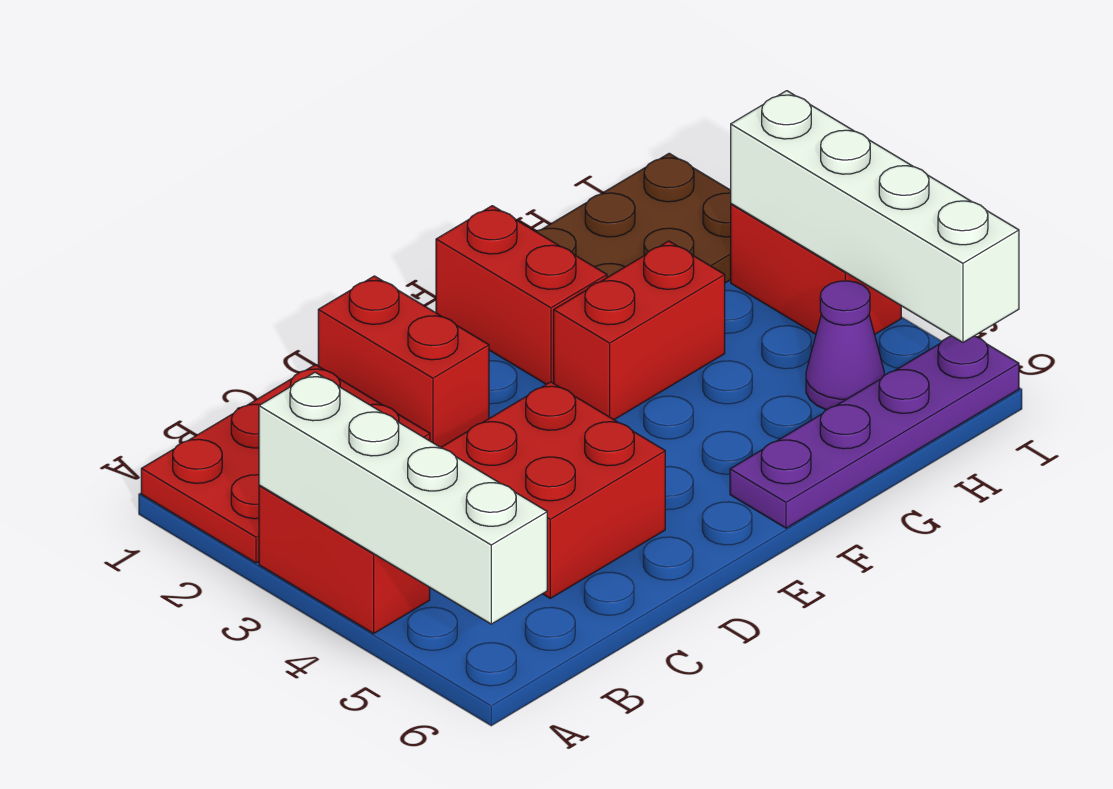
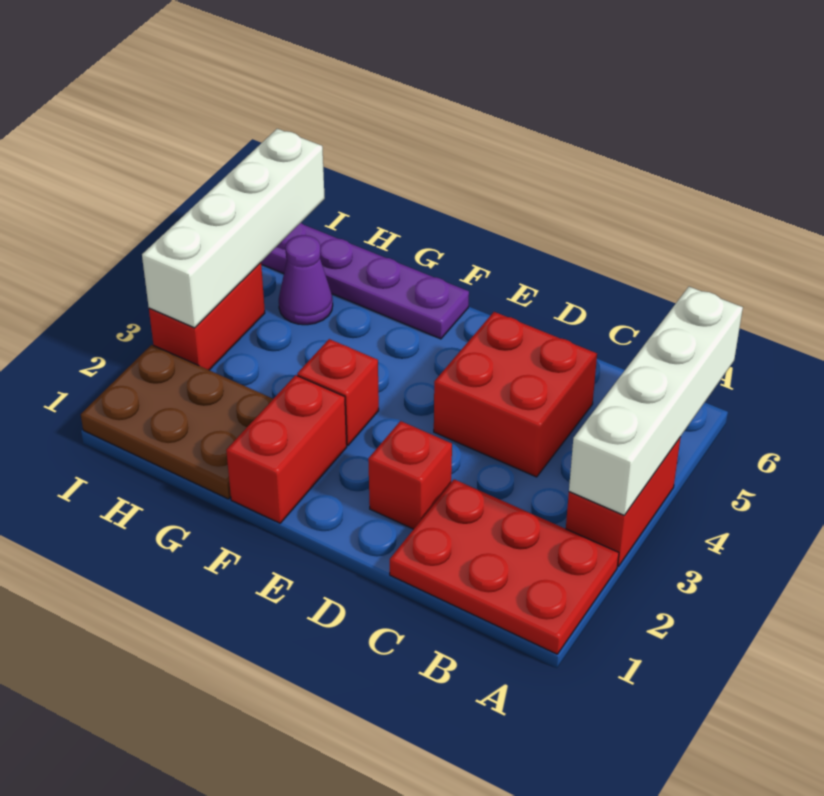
red brick D1:D2 level 1 -> red brick D2 level 1
red brick F3:G3 level 1 -> red brick F3 level 1

